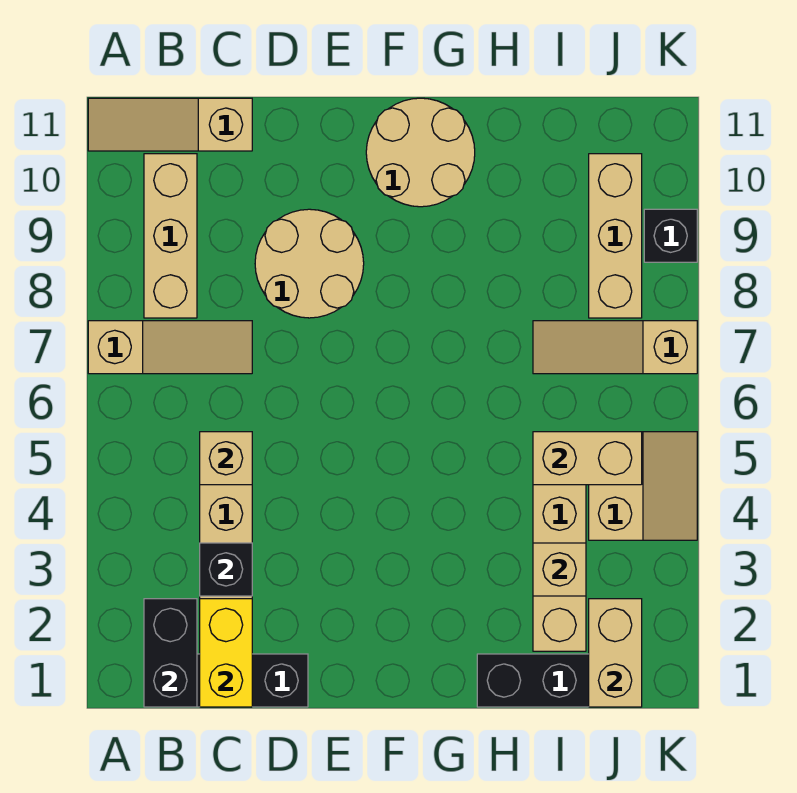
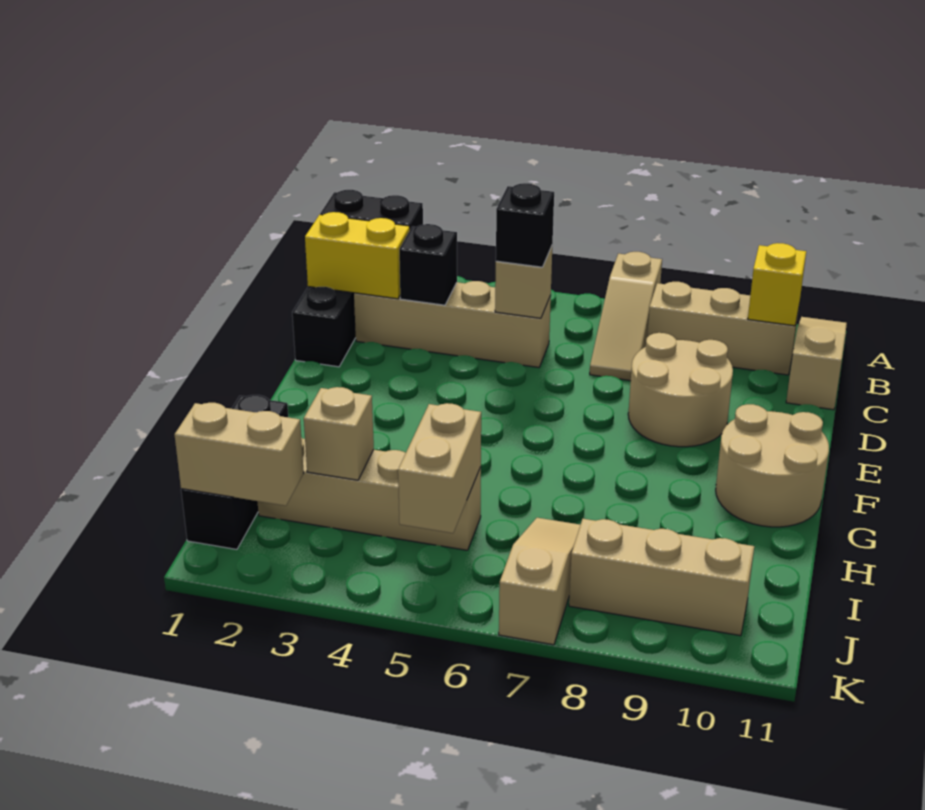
none -> yellow brick B10 level 2
tan slope J4:K5 level 1 top J -> none
black brick K9 level 1 -> black brick C5 level 3

